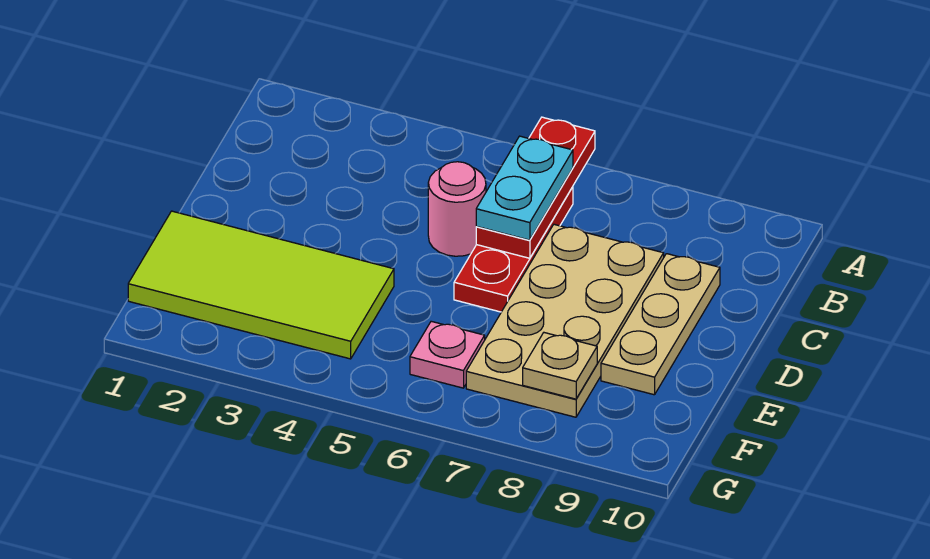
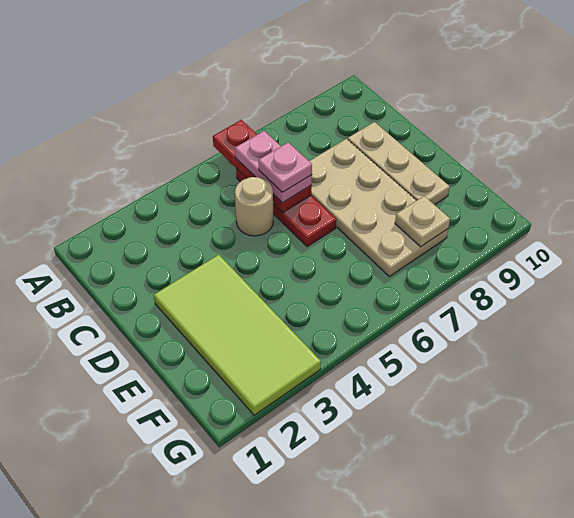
cyan plate B6:C6 level 3 -> pink plate B6:C6 level 3
pink round brick C5 level 1 -> tan round brick C5 level 1
lime tile E1:F4 level 1 -> lime tile D2:G3 level 1
pink plate F6 level 1 -> pink plate C6 level 4

